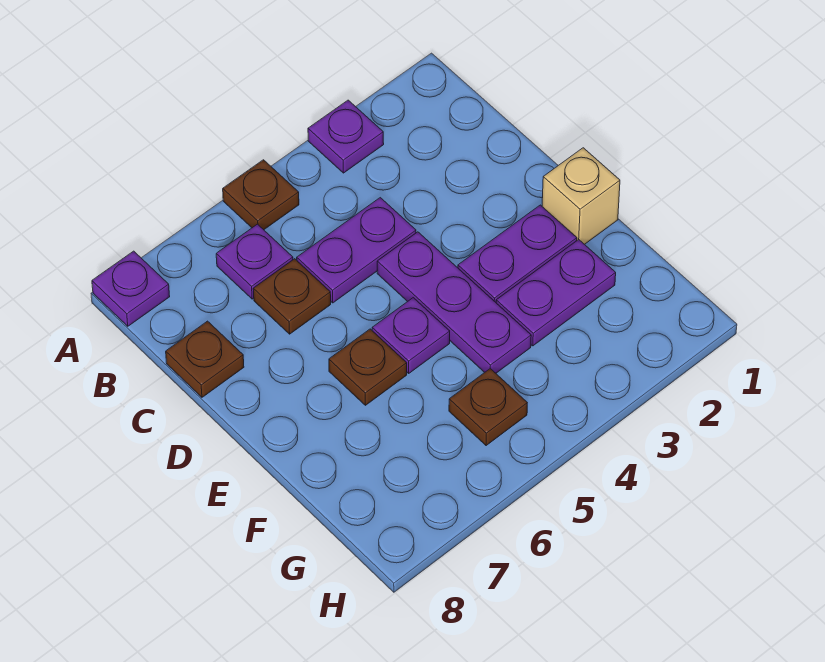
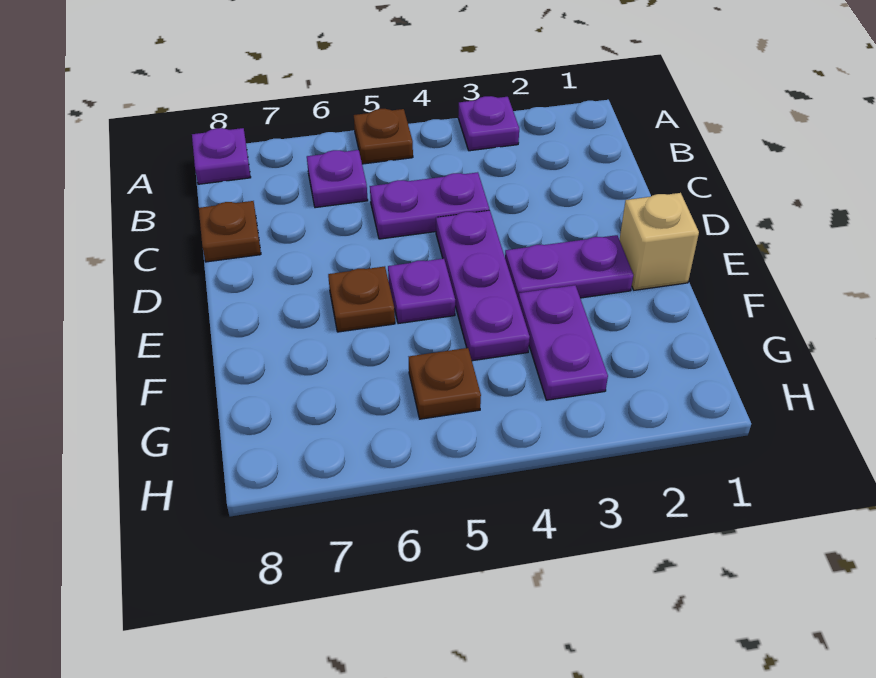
brown plate C6 level 1 -> none
purple plate F2:F3 level 1 -> purple plate F3:G3 level 1

